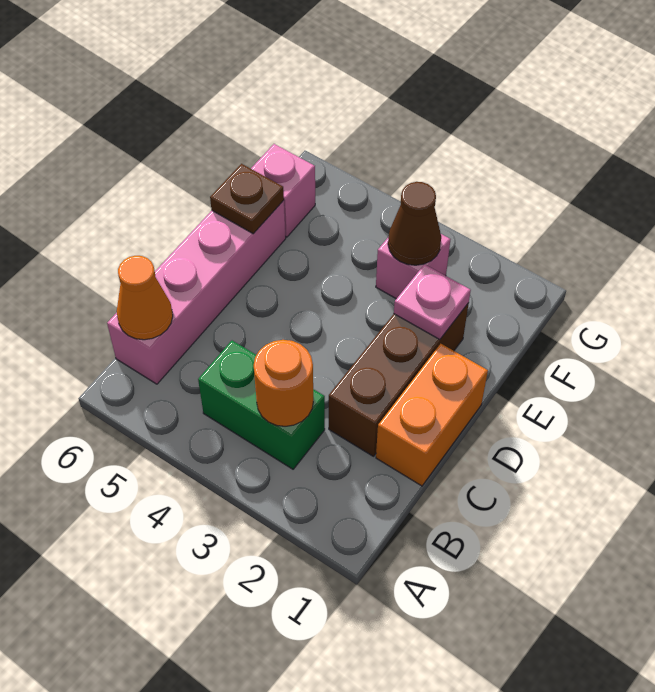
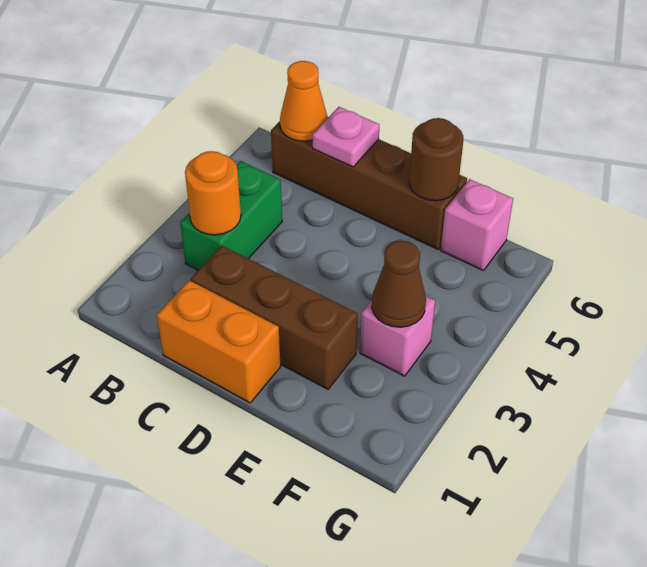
pink brick B6:E6 level 1 -> brown brick B6:E6 level 1
pink plate E2 level 2 -> pink plate C6 level 2
brown plate E6 level 2 -> brown round brick E6 level 2

